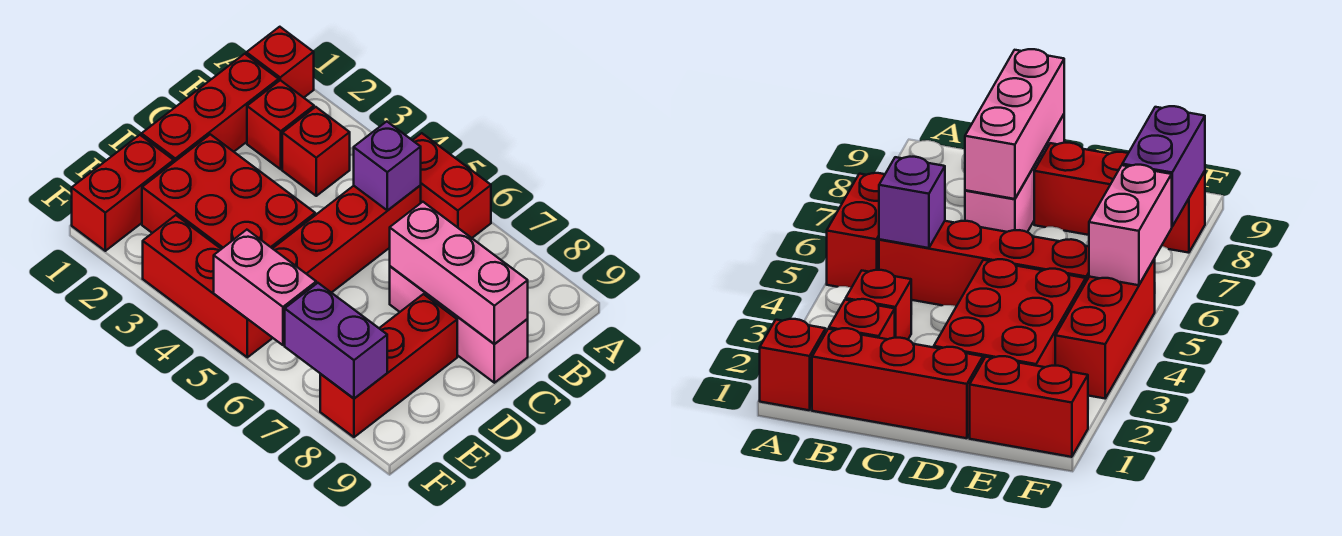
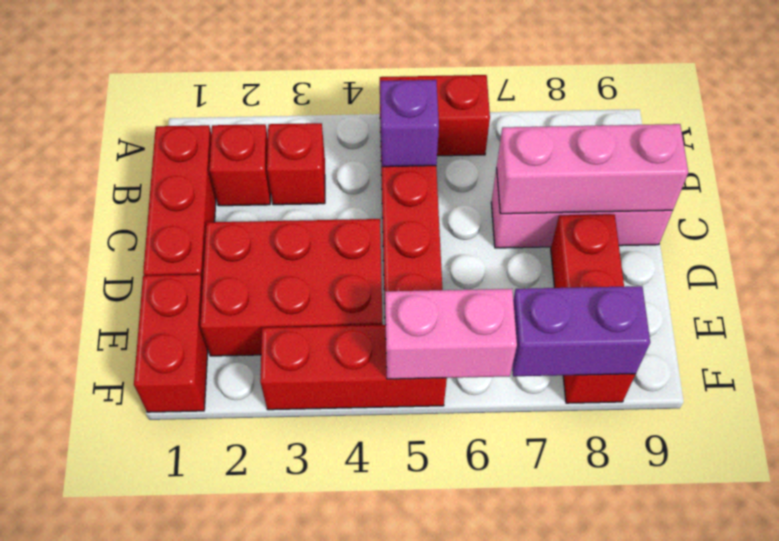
red brick A1 level 1 -> none

